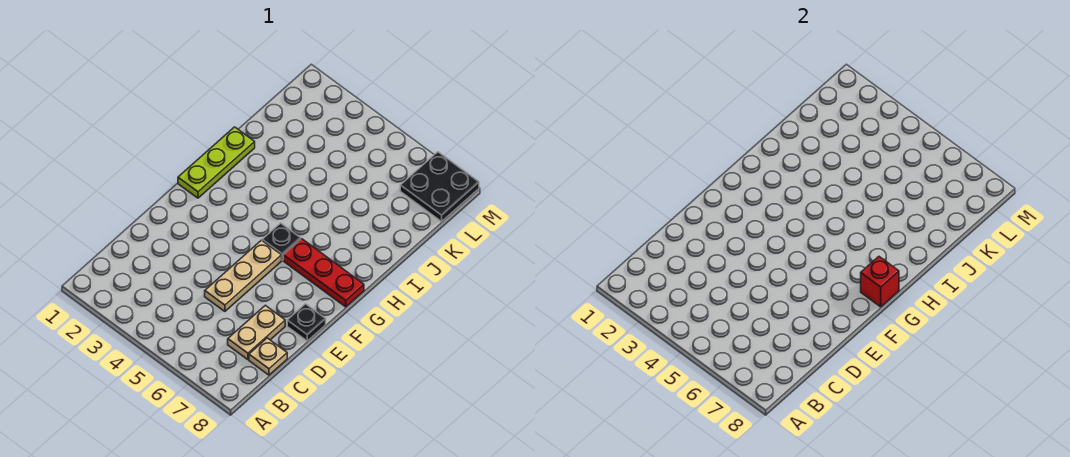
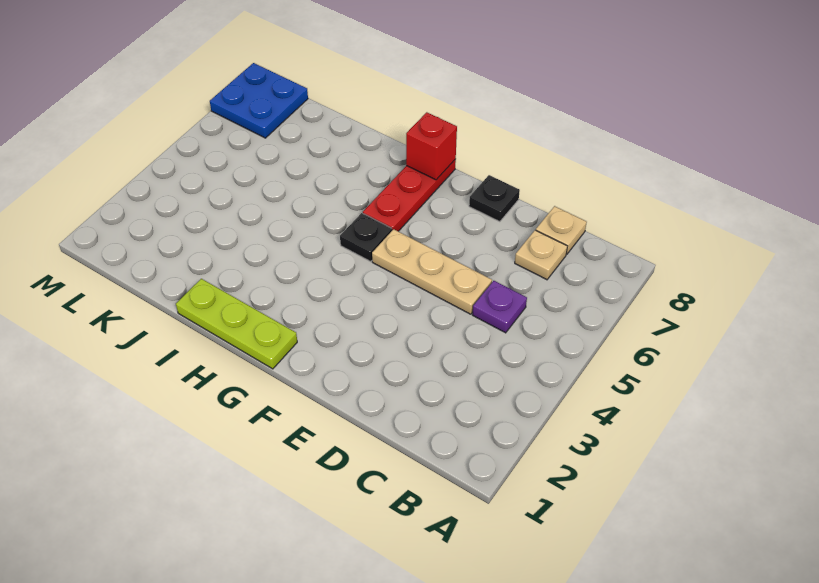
none -> purple plate C5 level 1
tan plate C7:D7 level 1 -> tan plate C7 level 1
black plate L7:M8 level 1 -> blue plate L7:M8 level 1

